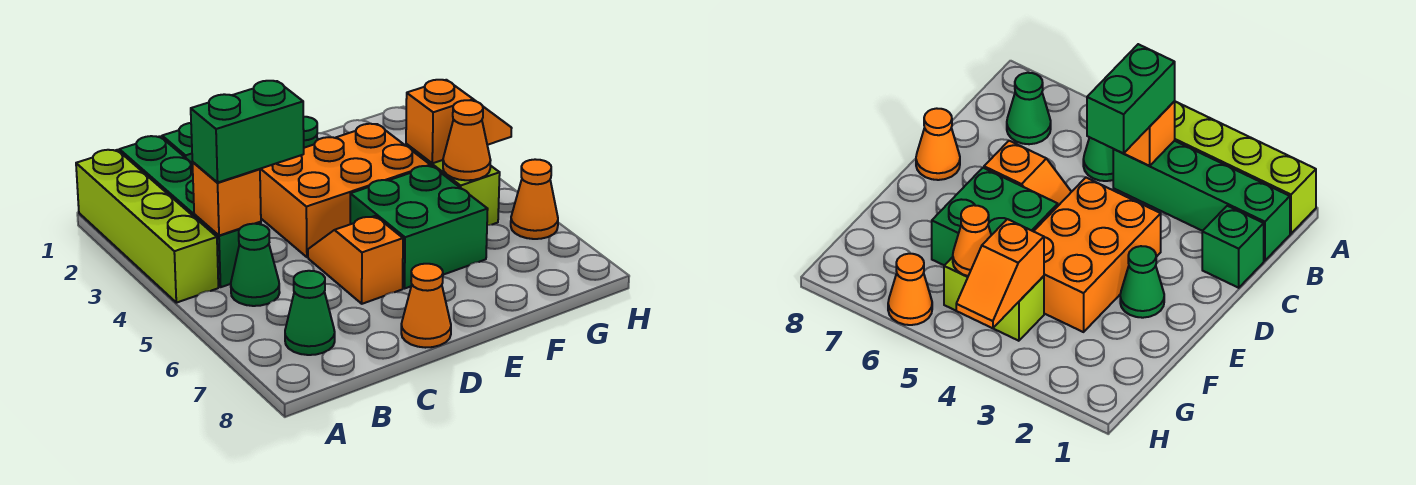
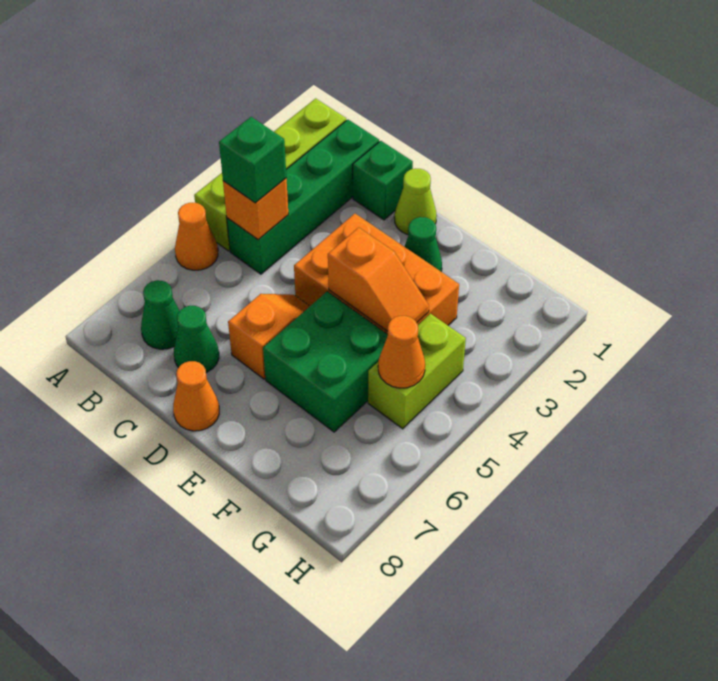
green brick B4:C4 level 3 -> green brick B4 level 3
green cone B5 level 1 -> green cone C7 level 1
none -> lime cone D1 level 1
orange slope G4:H4 level 2 top G -> orange slope E4:F4 level 2 top E
orange cone H6 level 1 -> orange cone A5 level 1

